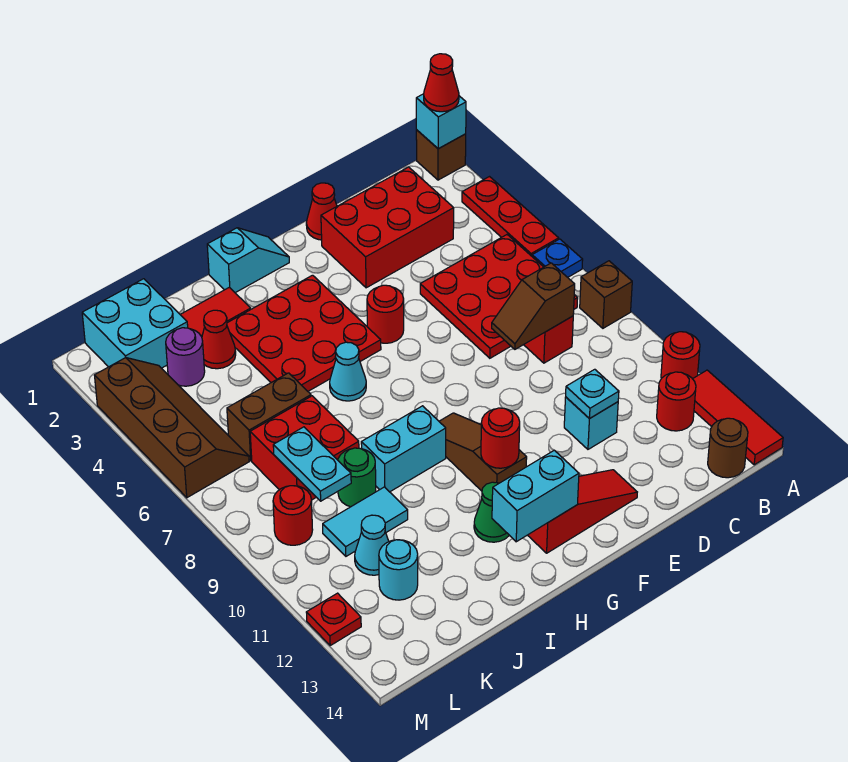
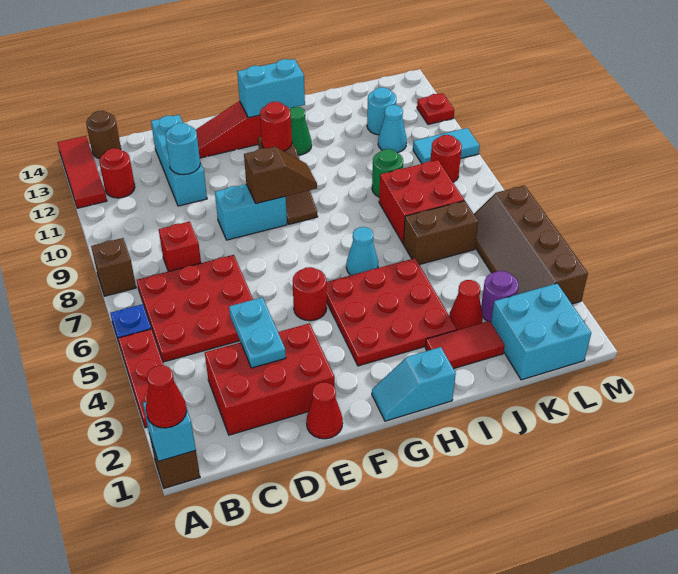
red round brick A11 level 1 -> none
brown slope C8:D8 level 2 top C -> brown slope F9:G9 level 2 top F
cyan brick D11 level 1 -> cyan brick D11:D13 level 1
cyan plate D11 level 2 -> cyan round brick D11 level 2
cyan brick H9:I9 level 1 -> cyan brick E9:F9 level 1
cyan tile J10:K10 level 1 -> cyan tile L10:M10 level 1
cyan plate K8:K9 level 2 -> cyan plate D3:D4 level 2

